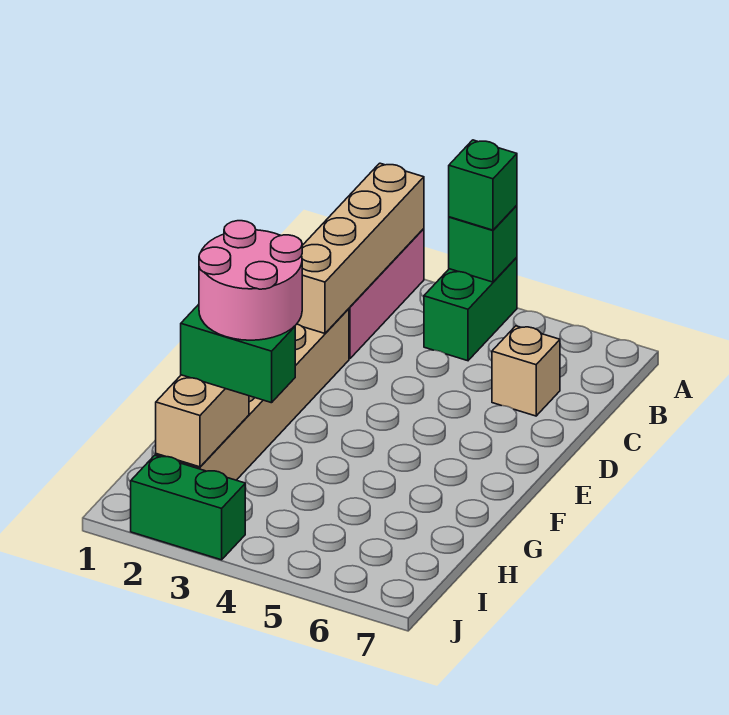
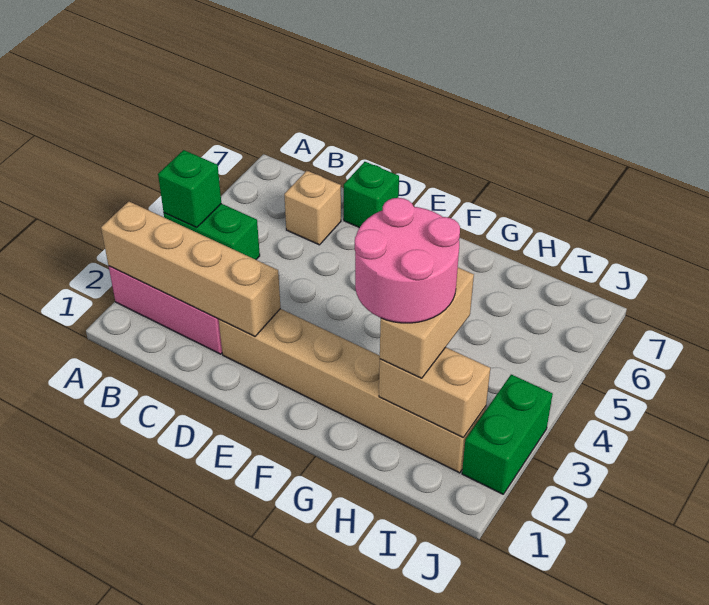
green brick A4 level 3 -> green brick D7 level 1
green brick H2:H3 level 3 -> tan brick H2:H3 level 3

